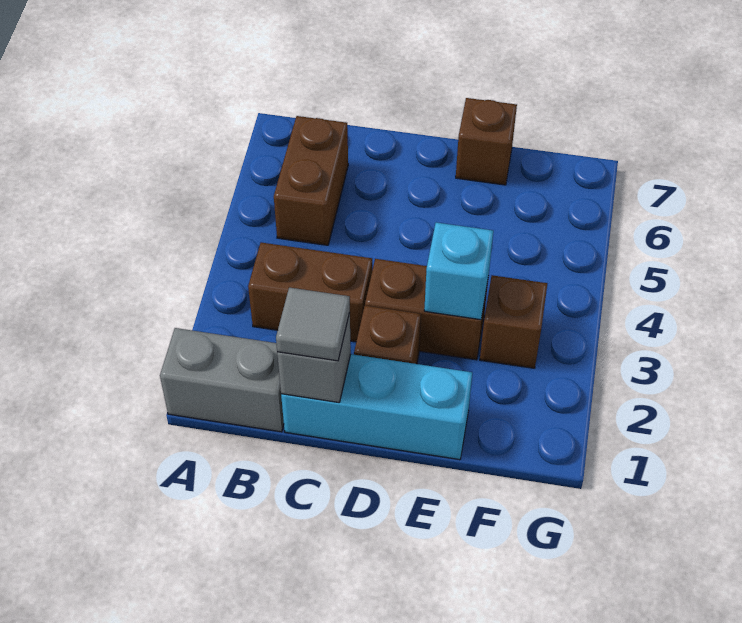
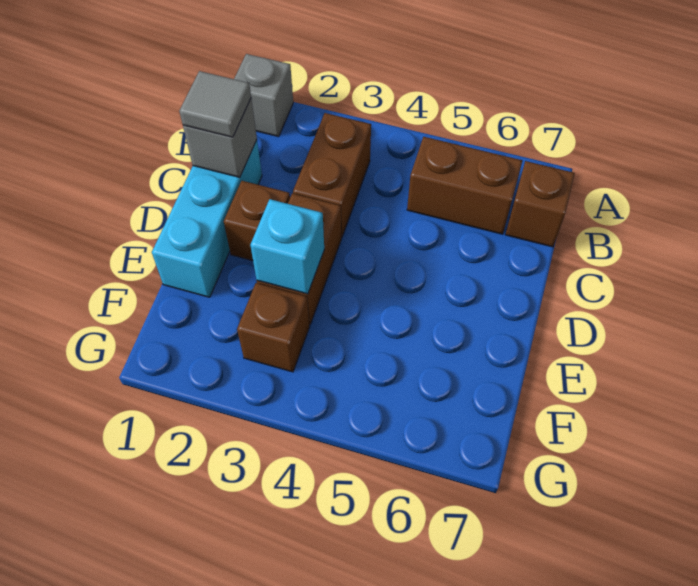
grey brick A1:B1 level 1 -> grey brick A1 level 1
brown brick E7 level 1 -> brown brick B7 level 1

